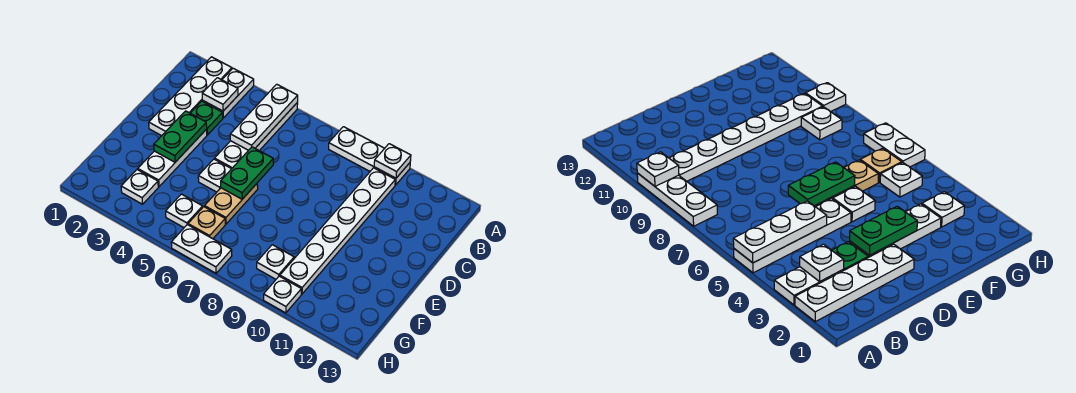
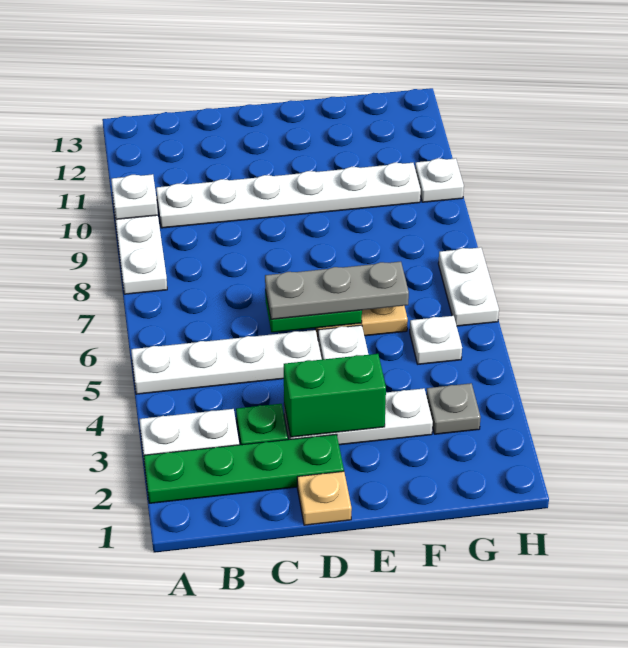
white plate A2:D2 level 1 -> green plate A2:D2 level 1
white plate A5:C5 level 2 -> none
white plate B3 level 2 -> none
green plate D3:E3 level 2 -> green brick D3:E3 level 2
none -> grey plate D6:F6 level 3
white plate G3 level 1 -> grey plate G3 level 1
tan plate G6 level 1 -> tan plate D1 level 1
white plate G9 level 1 -> none

